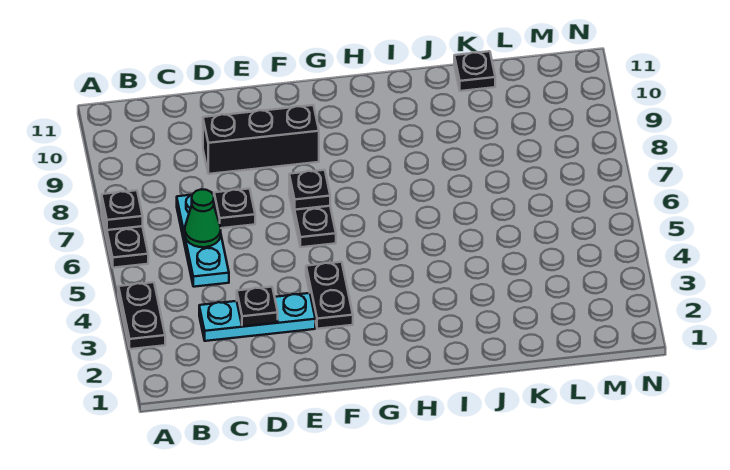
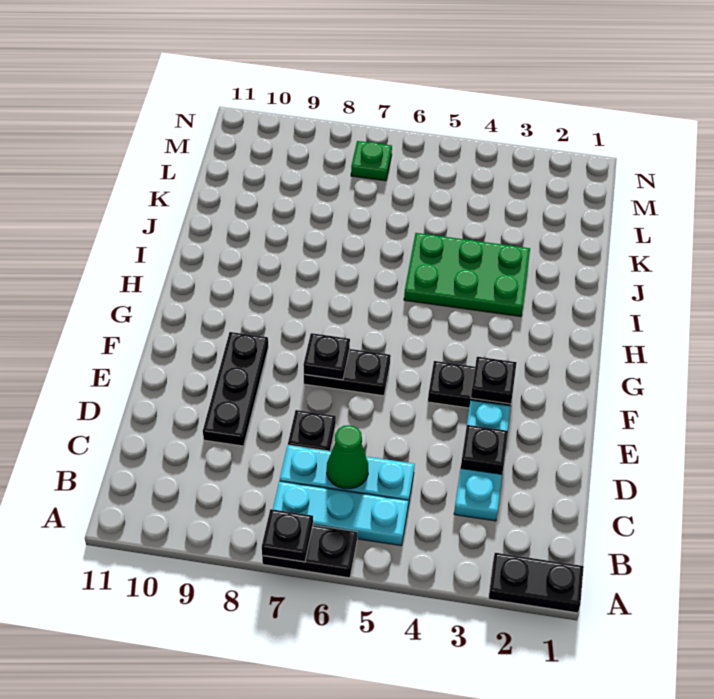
black plate A3:A4 level 1 -> black plate A1:A2 level 1
none -> cyan plate B5:B7 level 1
black brick D9:F9 level 1 -> black plate D9:F9 level 1
none -> green plate I3:J5 level 1
black plate K11 level 1 -> black plate F3 level 2
none -> green plate M7 level 1

